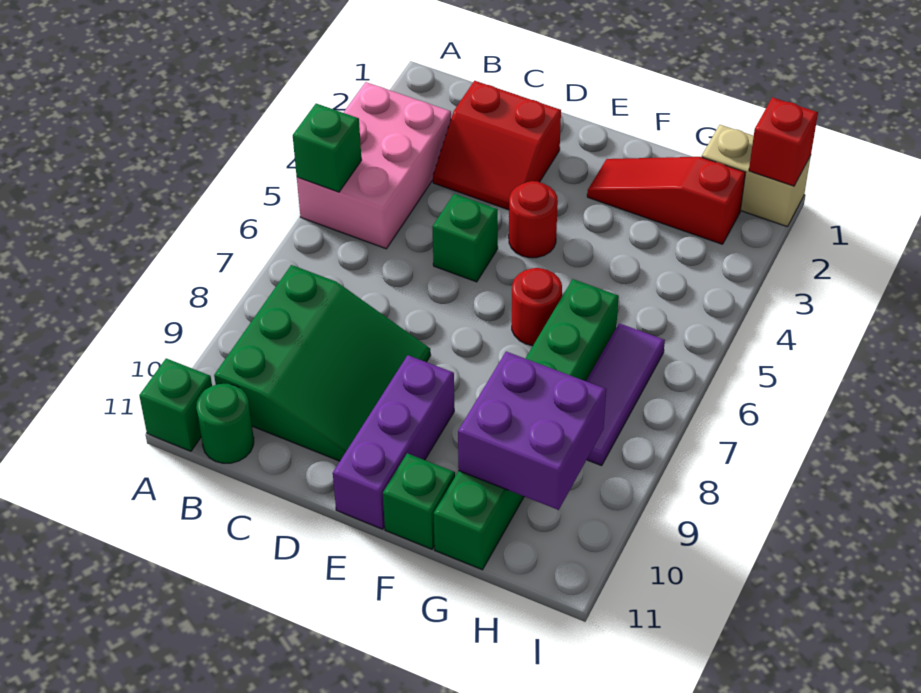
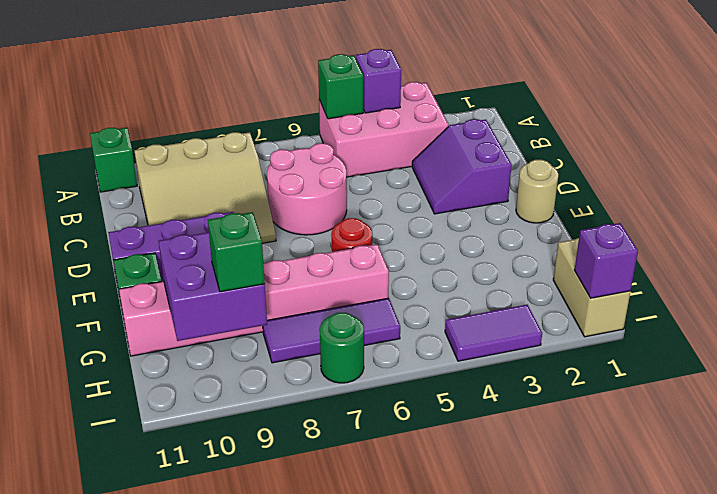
none -> purple brick A4 level 2
green slope B8:D10 level 1 top B -> tan slope B8:D10 level 1 top B
green round brick B11 level 1 -> green round brick I7 level 1
red slope C2:D3 level 1 top 2 -> purple slope C2:D3 level 1 top 2
none -> pink round brick C6:D7 level 1
green brick D5 level 1 -> green brick H9 level 3
none -> tan round brick E1 level 1
red round brick E4 level 1 -> none
red slope F2:H2 level 1 top H -> none
green brick G6:G11 level 1 -> pink brick G6:G11 level 1
red brick I1 level 2 -> purple brick I1 level 2
none -> purple tile I3:I4 level 1

